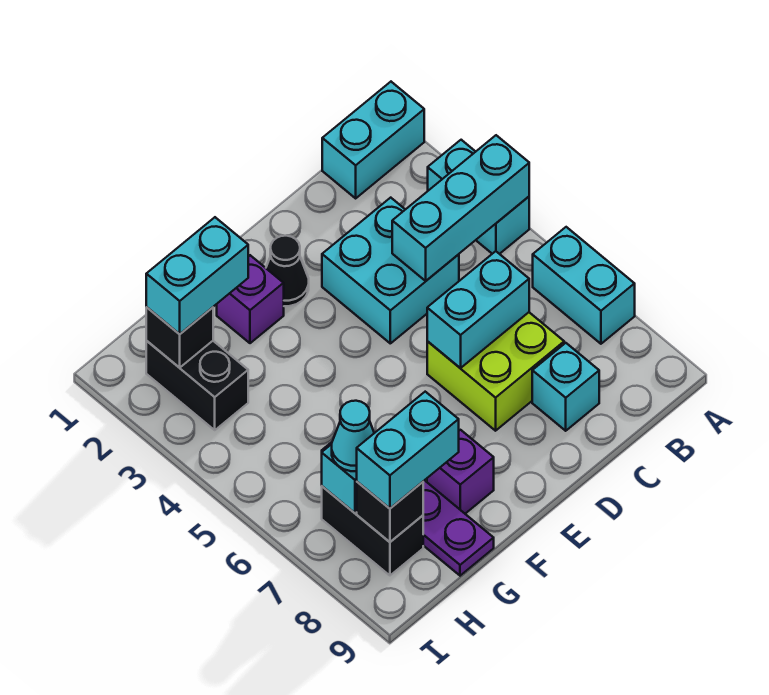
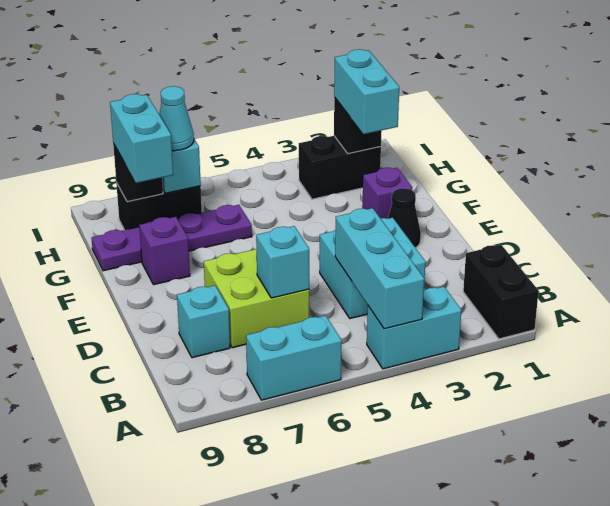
cyan brick A1:B1 level 1 -> black brick A1:B1 level 1
cyan brick C6:D6 level 2 -> cyan brick C6 level 2

